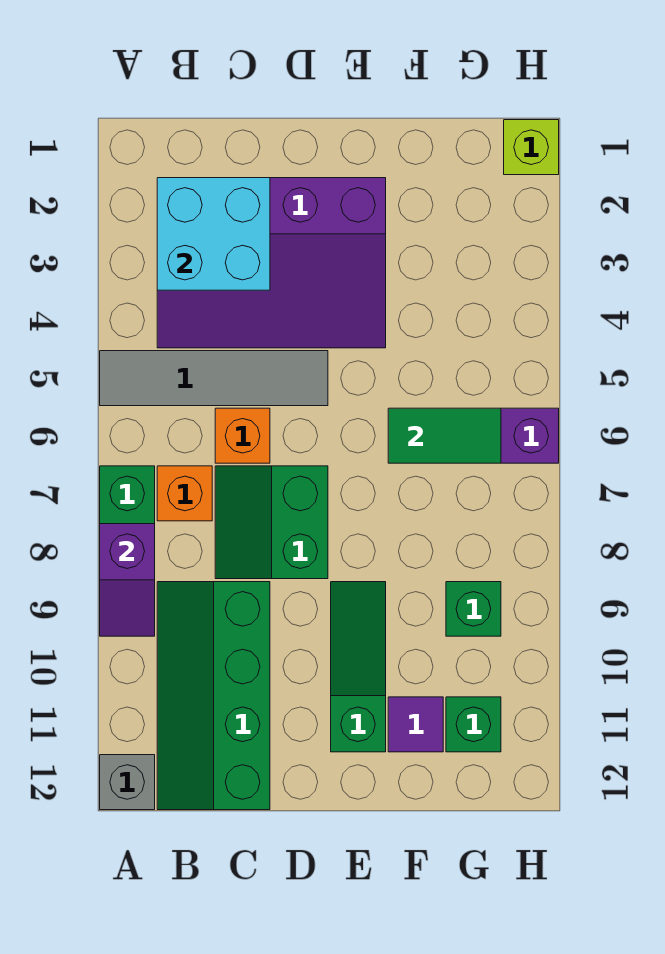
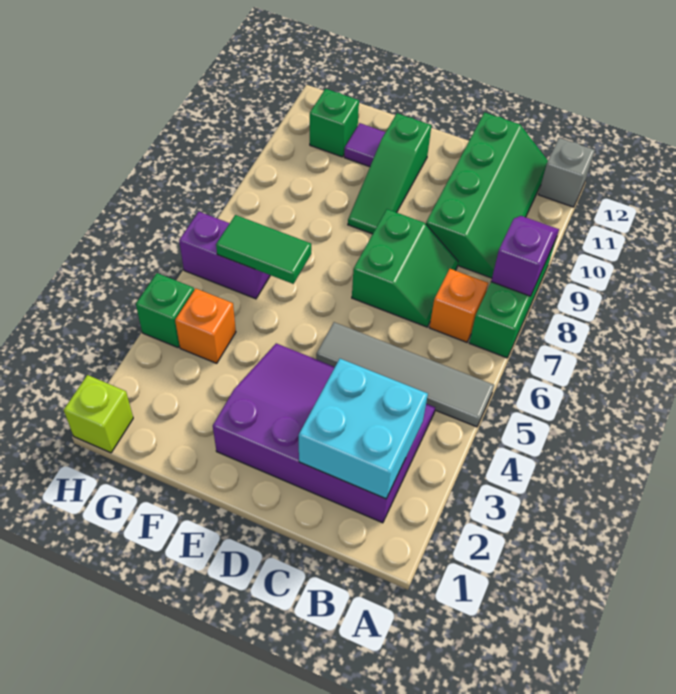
orange brick C6 level 1 -> orange brick G4 level 1
green brick G9 level 1 -> green brick H4 level 1

